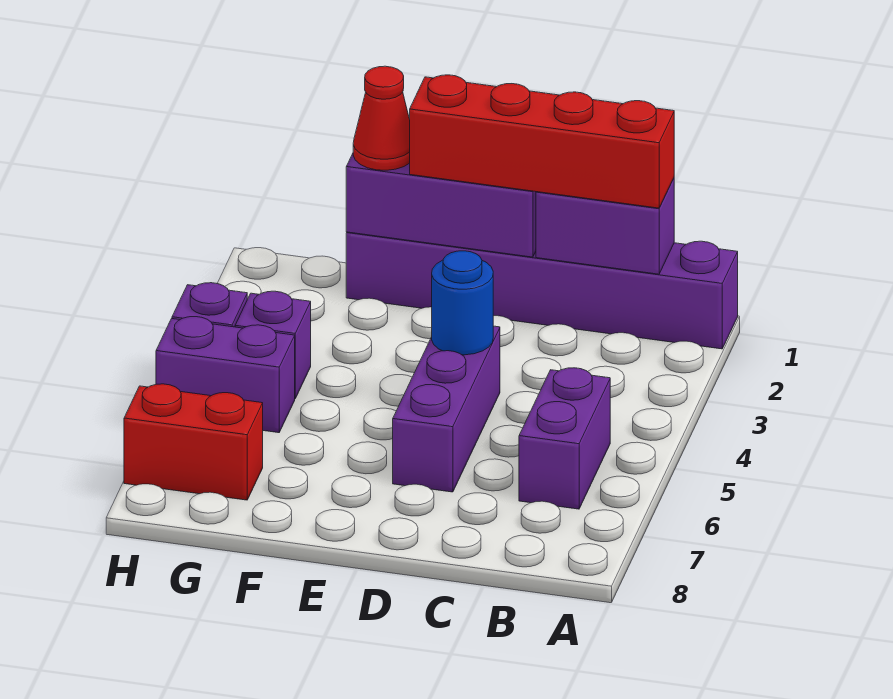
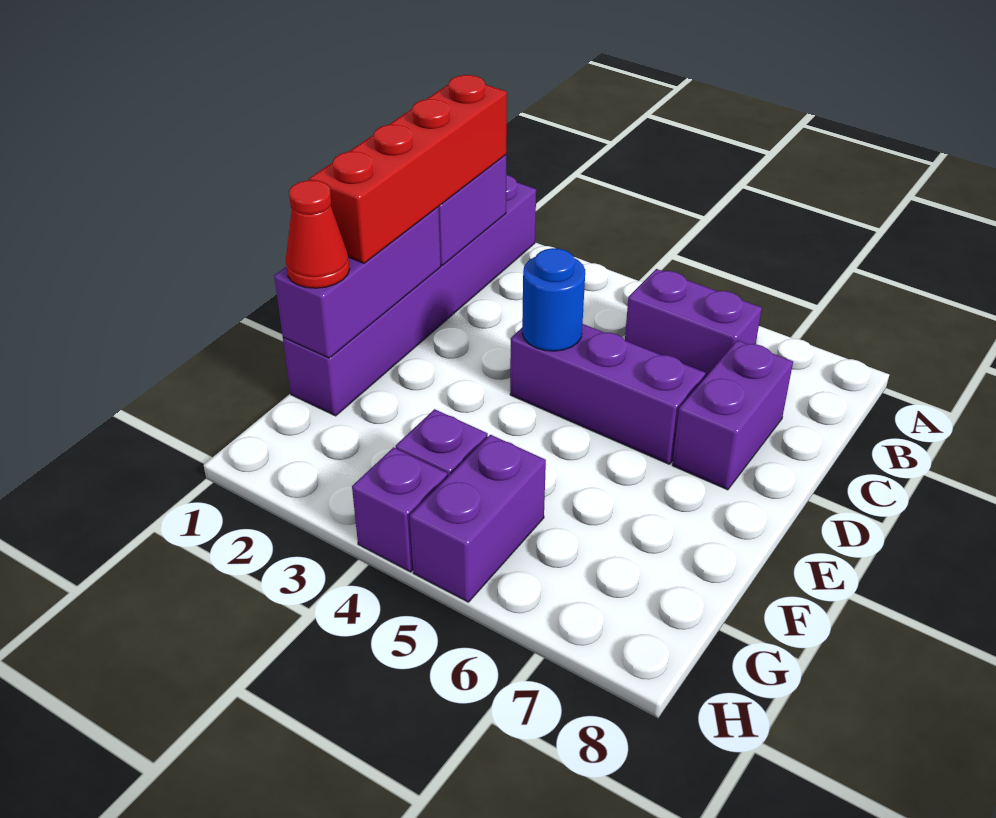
none -> purple brick C7:D7 level 1
red brick G7:H7 level 1 -> none

